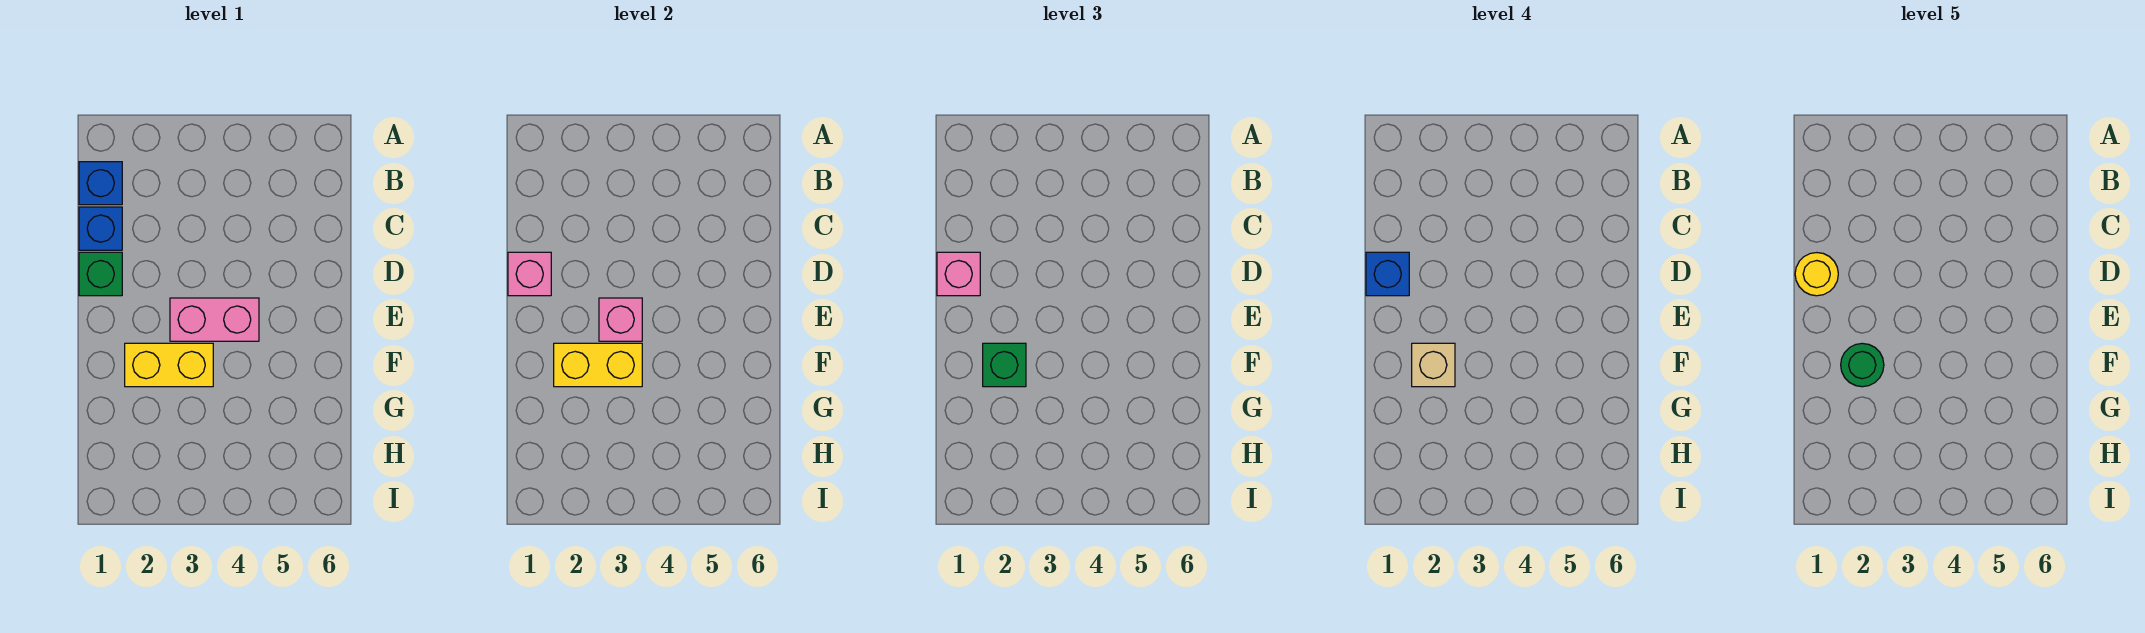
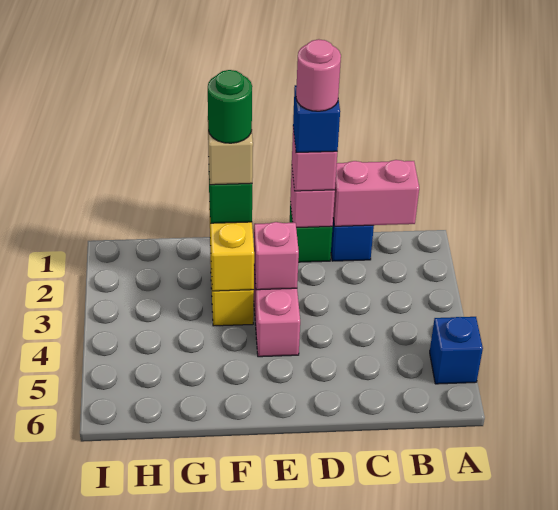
blue brick B1 level 1 -> blue brick A5 level 1
none -> pink brick B1:C1 level 2
yellow round brick D1 level 5 -> pink round brick D1 level 5

